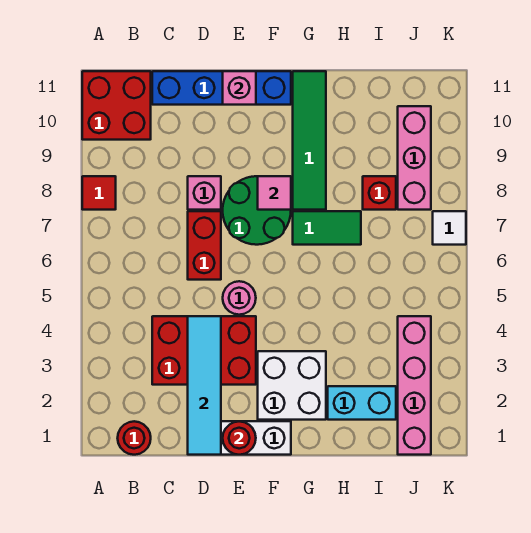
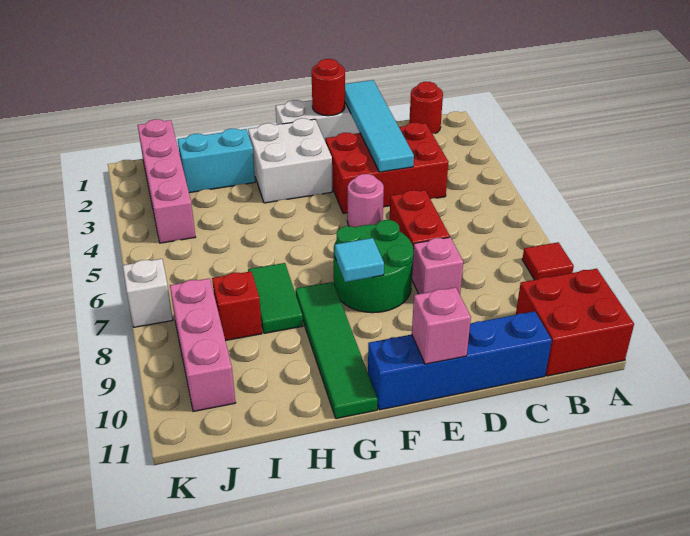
pink tile F8 level 2 -> cyan tile F8 level 2
green tile G7:H7 level 1 -> green tile H7:H8 level 1
white tile K7 level 1 -> white brick K7 level 1

